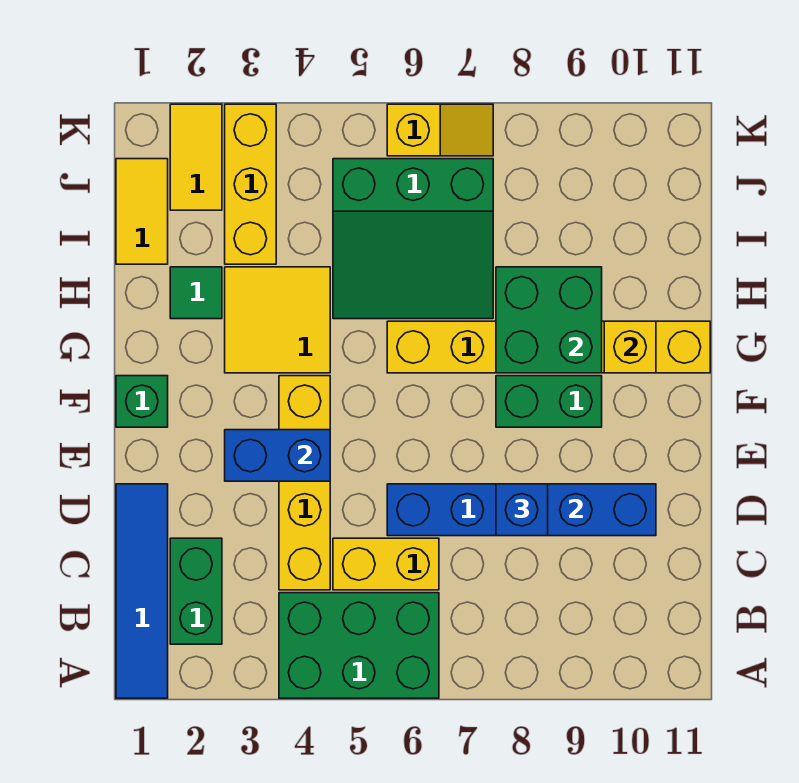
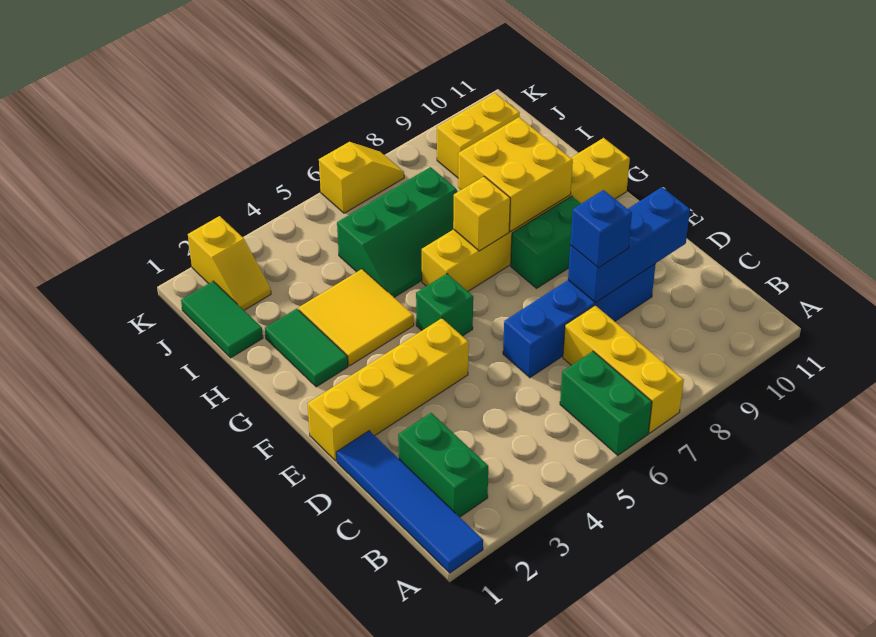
green brick A4:B6 level 1 -> green brick A6:B6 level 1
yellow brick C4:F4 level 1 -> yellow brick E1:E4 level 1
yellow brick C5:C6 level 1 -> yellow brick J9:J10 level 1
blue brick E3:E4 level 2 -> none
green brick F1 level 1 -> green brick F5 level 1
green brick G8:H9 level 2 -> yellow brick G8:H9 level 2
yellow brick G10 level 2 -> yellow brick G7 level 2
green tile H2 level 1 -> green tile G2:H2 level 1
green slope H5:J7 level 1 top J -> green slope H5:I7 level 1 top I
yellow tile I1:J1 level 1 -> green tile I1:J1 level 1
yellow brick I3:K3 level 1 -> yellow brick A7:C7 level 1
yellow tile J2:K2 level 1 -> yellow slope J2:K2 level 1 top K

